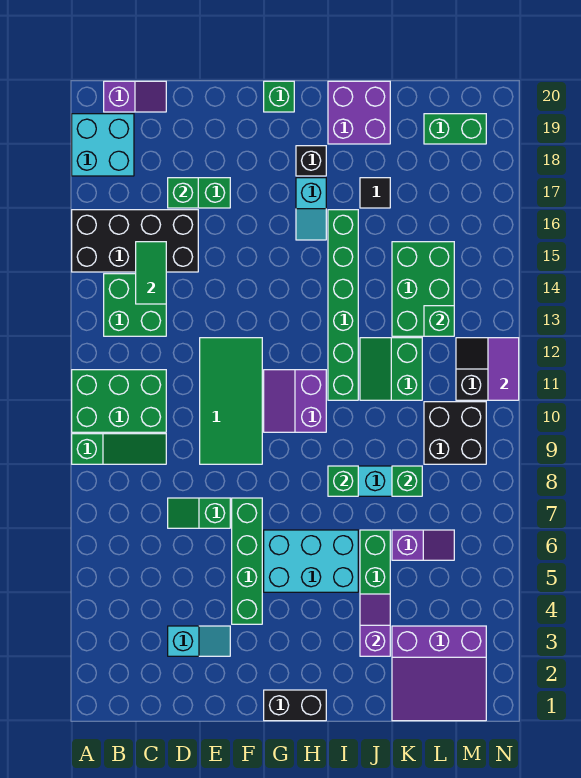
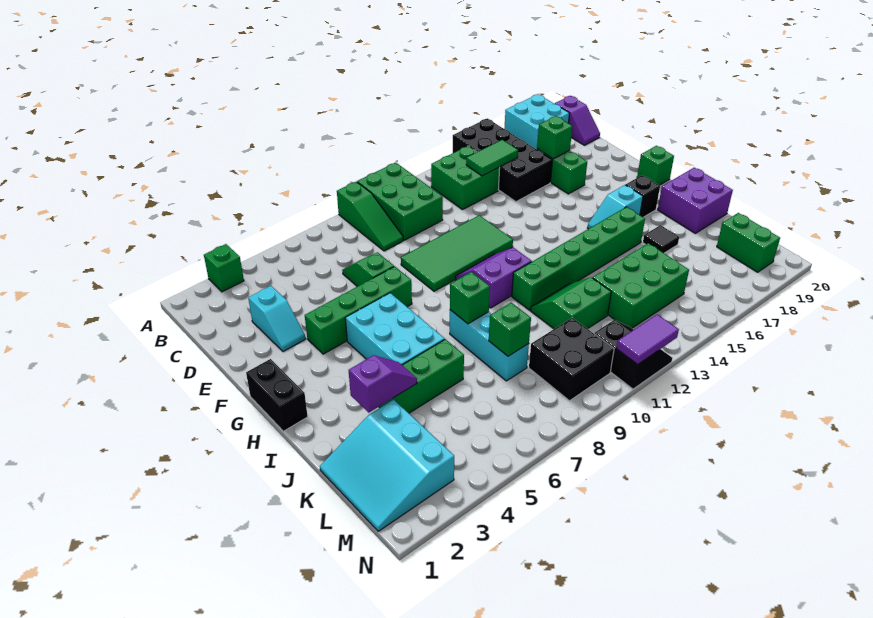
purple slope K1:M3 level 1 top 3 -> cyan slope K1:M3 level 1 top 3
purple slope K6:L6 level 1 top K -> none
green brick L13 level 2 -> green brick A3 level 1

